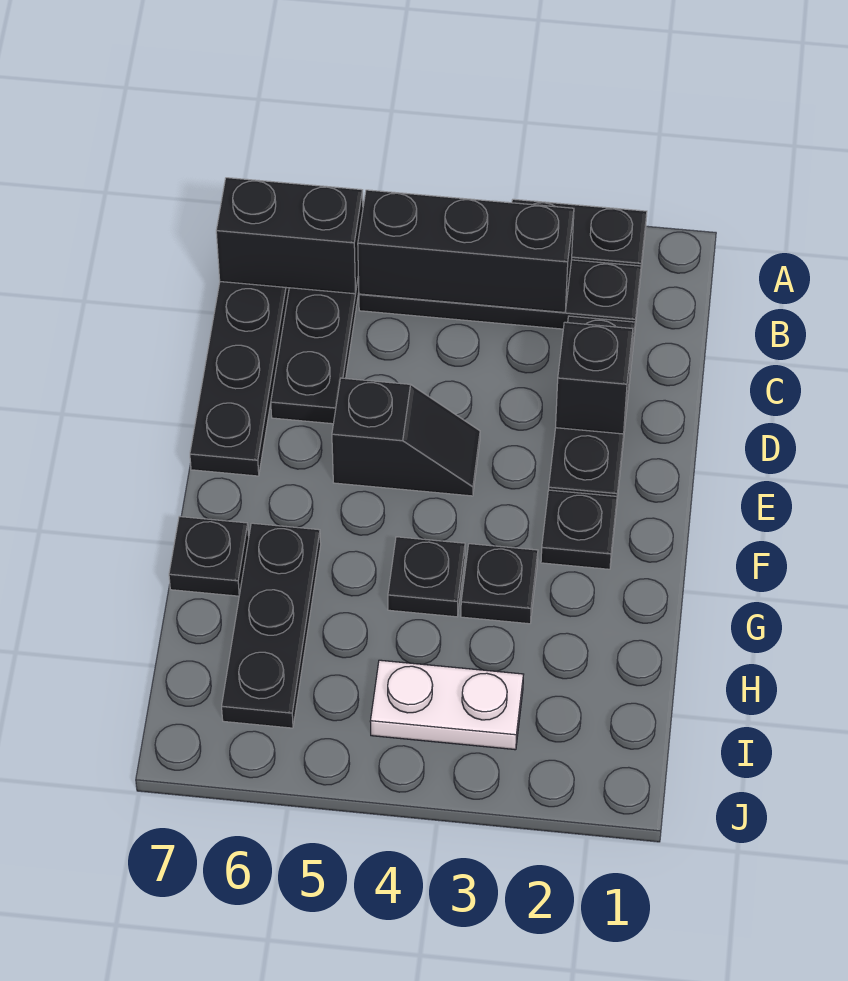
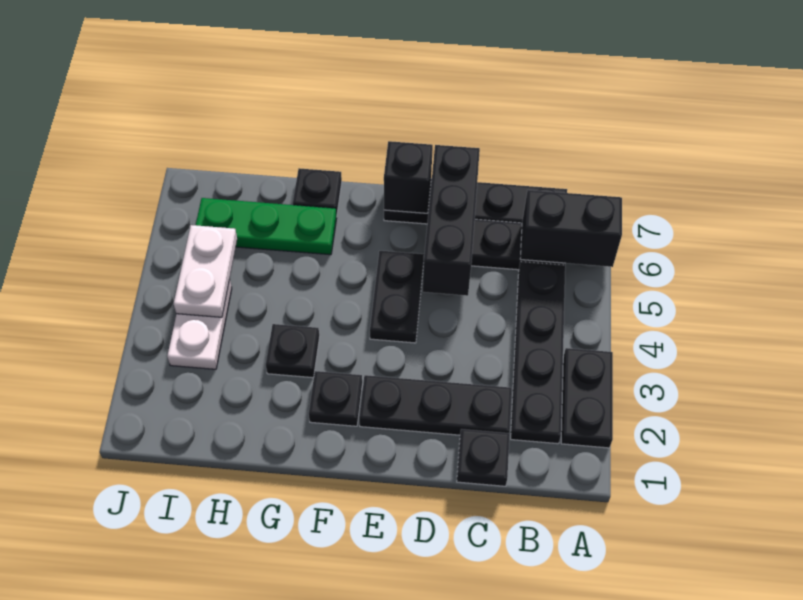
black brick B3:B5 level 2 -> black brick D5:D7 level 2
black brick B6:B7 level 2 -> black brick A6:B6 level 2
black brick D2 level 2 -> black brick E7 level 2
black slope E4:E5 level 1 top 5 -> black plate E4:E5 level 1
black plate G4 level 1 -> black plate C1 level 1
black plate G6:I6 level 1 -> green plate G6:I6 level 1
none -> white plate I4:I5 level 2

